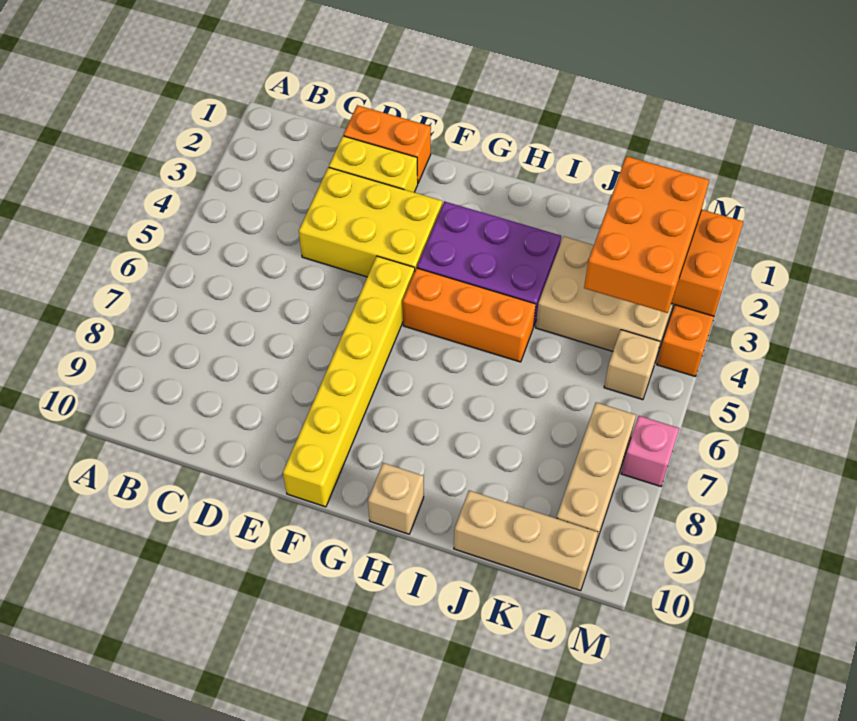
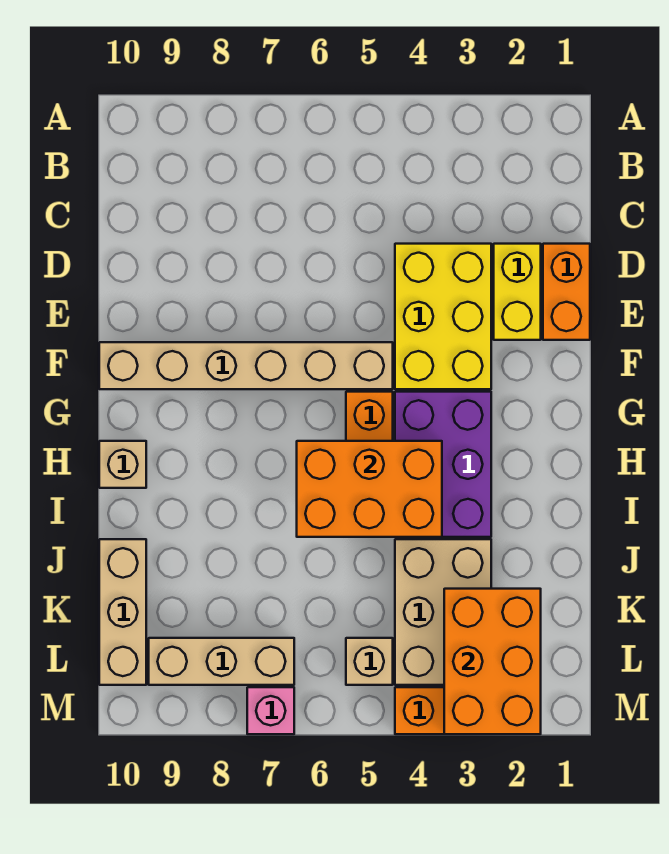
yellow brick F5:F10 level 1 -> tan brick F5:F10 level 1
orange brick K2:L4 level 3 -> orange brick H4:I6 level 2

